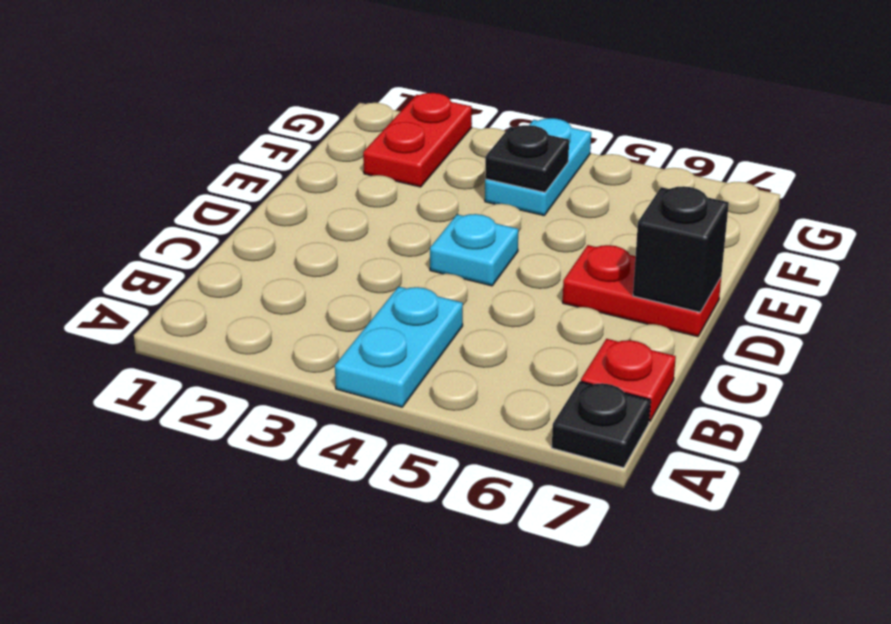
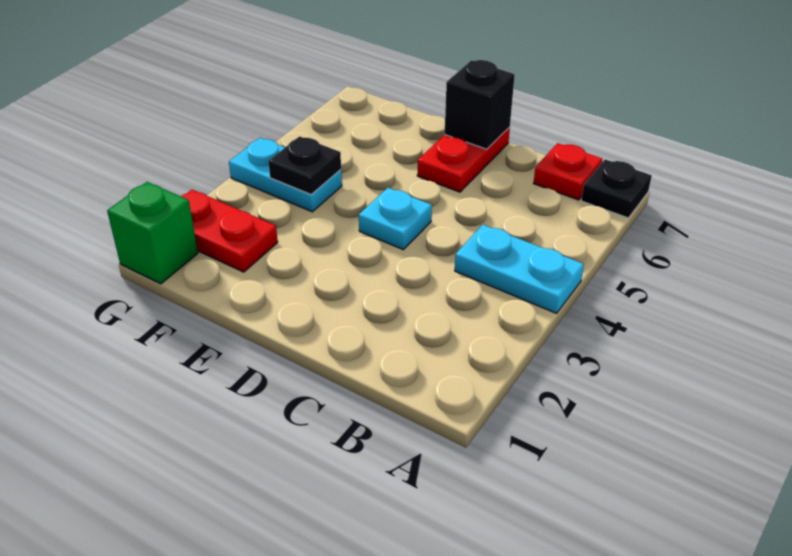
none -> green brick G1 level 1

